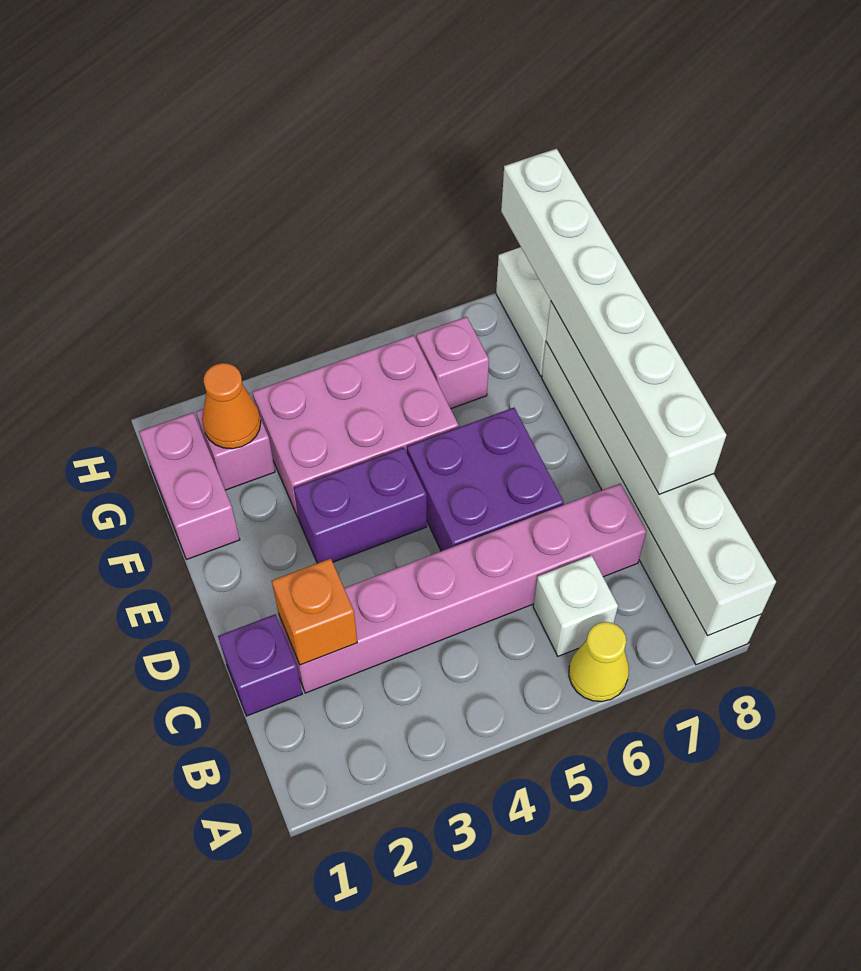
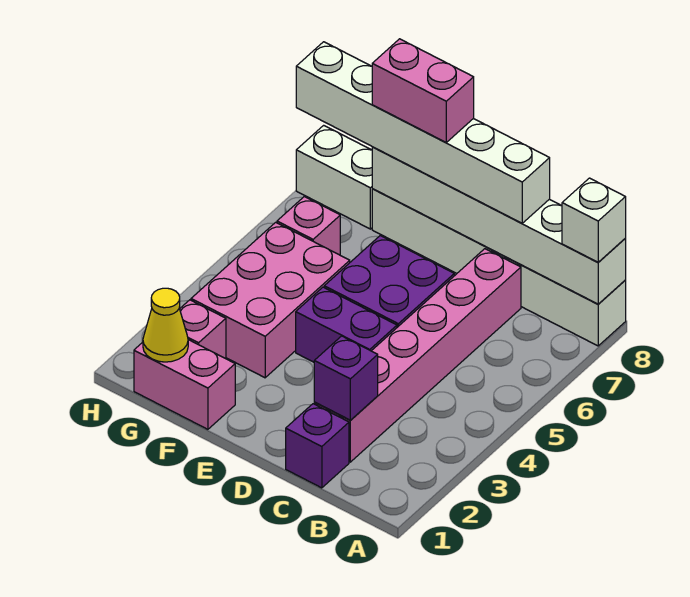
yellow cone A6 level 1 -> yellow cone G1 level 2
white brick B6 level 1 -> white brick A8 level 3
orange brick C2 level 2 -> purple brick C2 level 2
purple brick E3:E4 level 1 -> purple brick D4:E4 level 1
none -> pink brick E8:F8 level 4
orange cone G2 level 2 -> none

